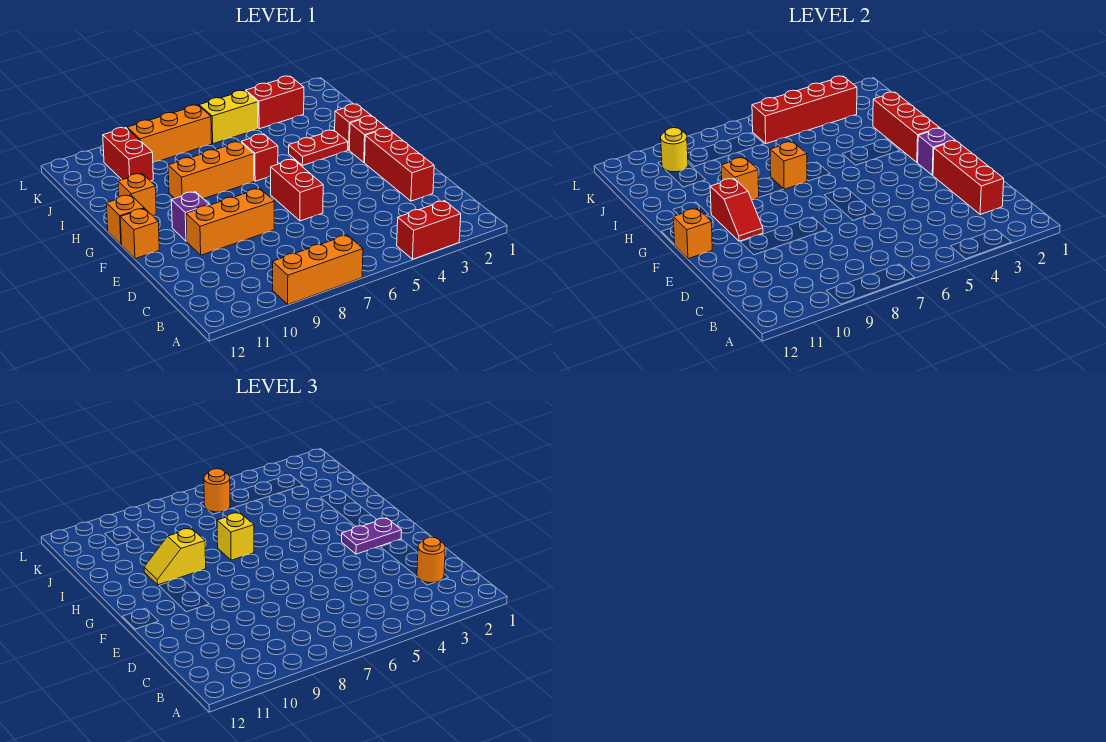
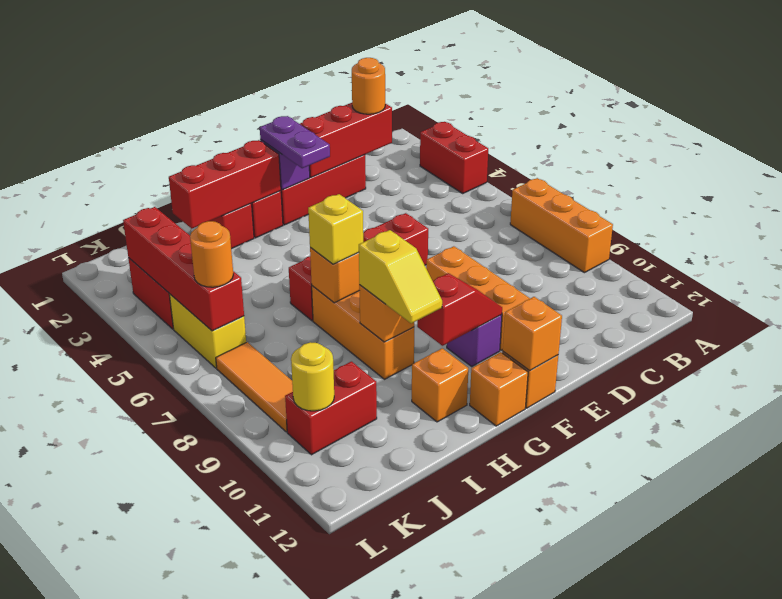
red plate H3:H4 level 1 -> none
orange brick K7:K9 level 1 -> orange tile K7:K9 level 1

